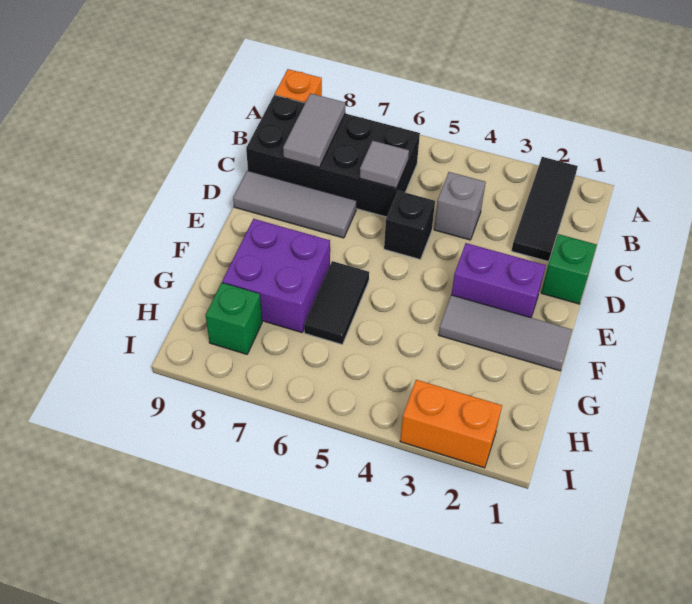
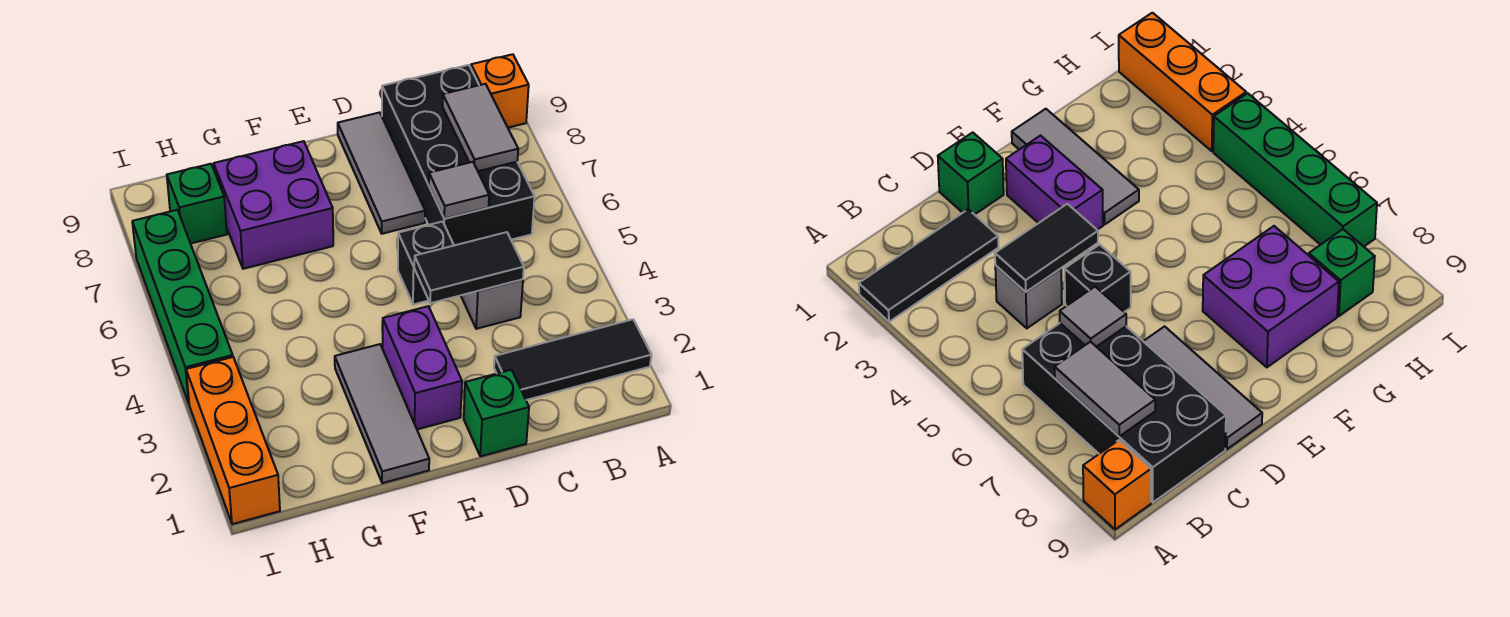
grey tile B8:C8 level 2 -> grey tile B7:B8 level 2
black tile F6:G6 level 1 -> black tile C4:D4 level 2
orange brick I2:I3 level 1 -> orange brick I1:I3 level 1
none -> green brick I4:I7 level 1

